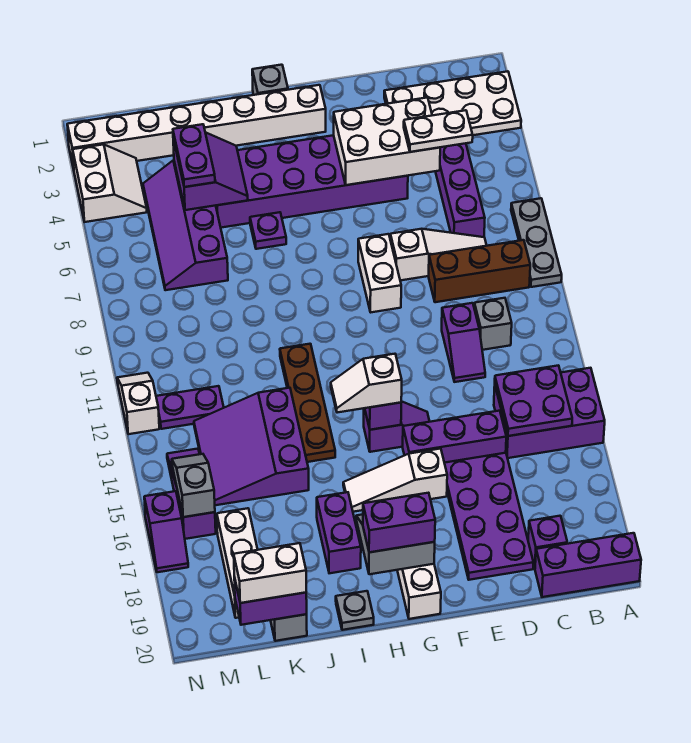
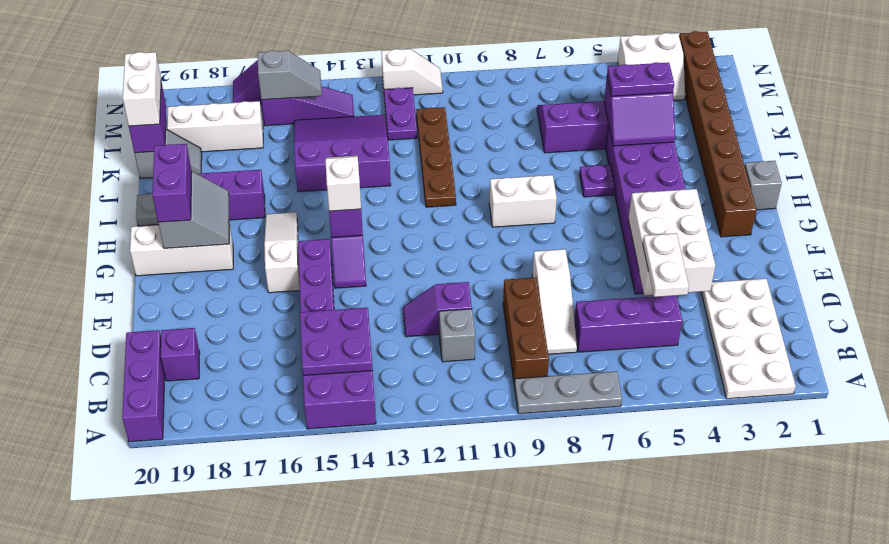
purple plate D16:E19 level 1 -> none
white brick F8:F9 level 1 -> white brick H8:H9 level 1
white brick G2:N2 level 1 -> brown brick G2:N2 level 1
brown plate I11:I14 level 1 -> brown plate I11:L11 level 1

